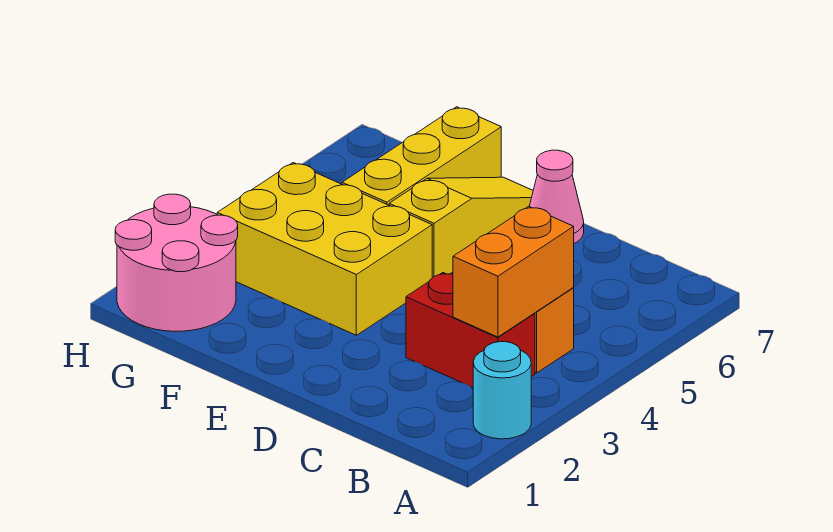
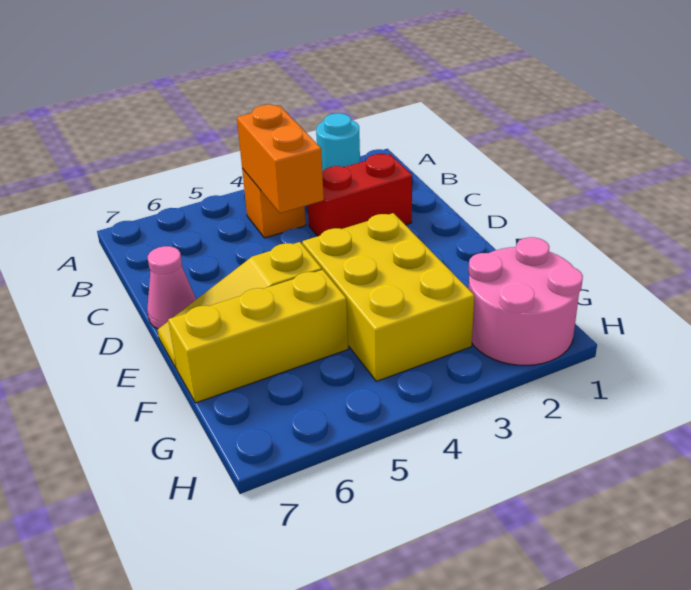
red brick B3:C3 level 1 -> red brick C2:C3 level 1
orange brick B3:B4 level 2 -> orange brick B4:C4 level 2

